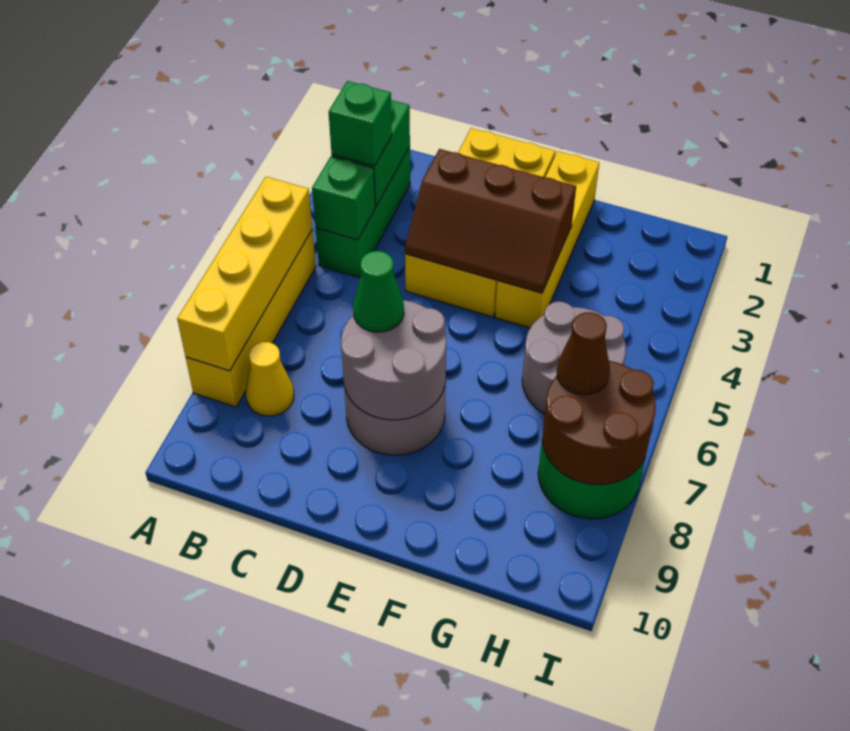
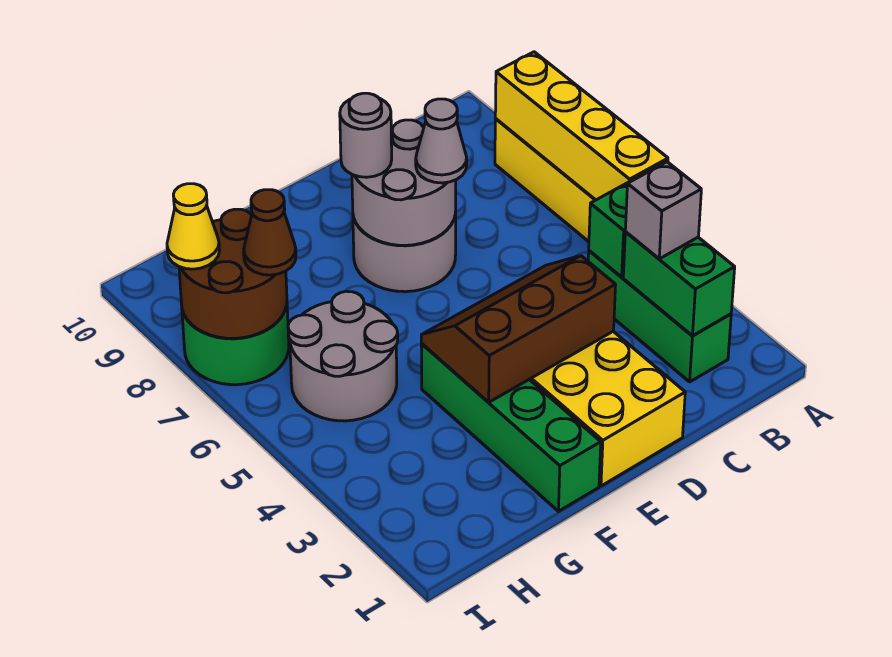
green brick B3 level 3 -> grey brick B3 level 3
yellow cone B8 level 1 -> yellow cone I8 level 3
green cone D7 level 3 -> grey cone D7 level 3
none -> grey round brick E8 level 3
yellow brick F1:F4 level 1 -> green brick F1:F4 level 1

